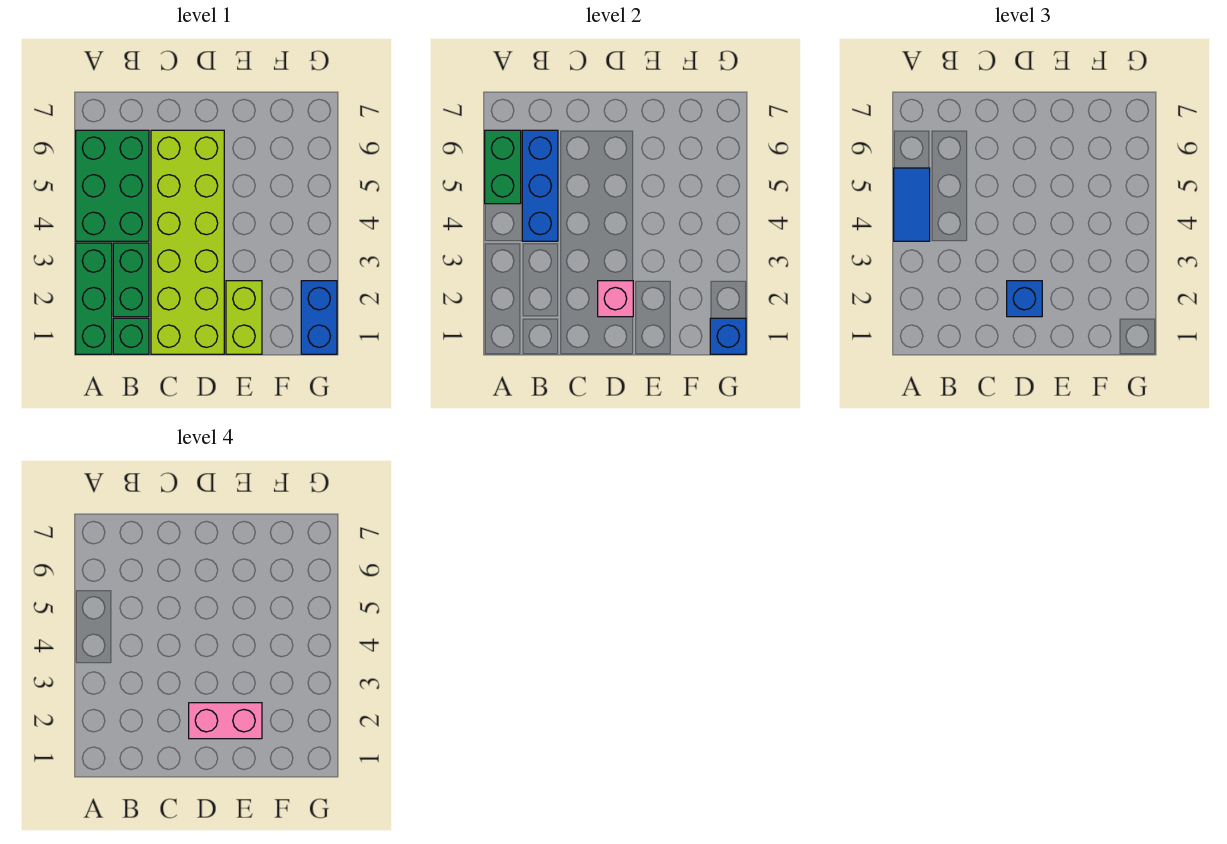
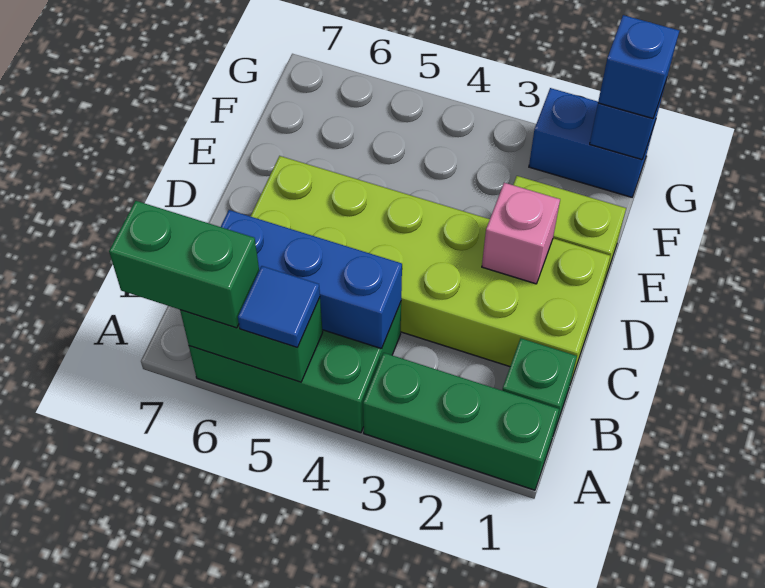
blue tile A4:A5 level 3 -> blue tile A5 level 3
green brick B2:B3 level 1 -> green brick A6:A7 level 3
blue brick D2 level 3 -> blue brick G1 level 3
pink brick D2:E2 level 4 -> none

